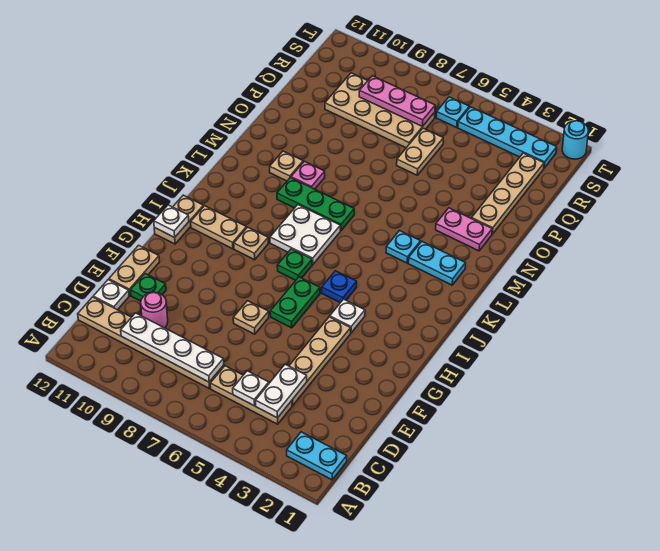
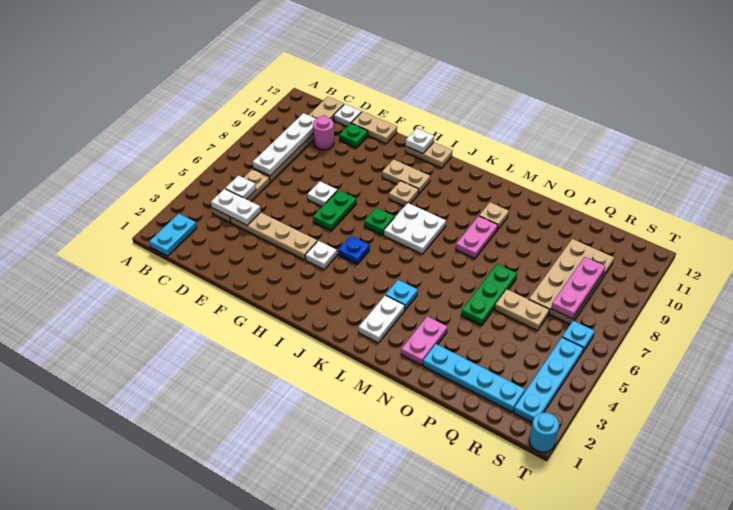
tan plate F7 level 1 -> white plate F7 level 1
green plate G6:H6 level 1 -> green plate G6:G7 level 1
tan plate I10:I11 level 1 -> tan plate H10:I10 level 1
cyan plate L2:L3 level 1 -> white plate L2:L3 level 1
green plate L7:L9 level 1 -> green plate O5:O7 level 1
pink plate M9 level 1 -> pink plate M8:M9 level 1
tan plate O2:R2 level 1 -> cyan plate O2:R2 level 1

